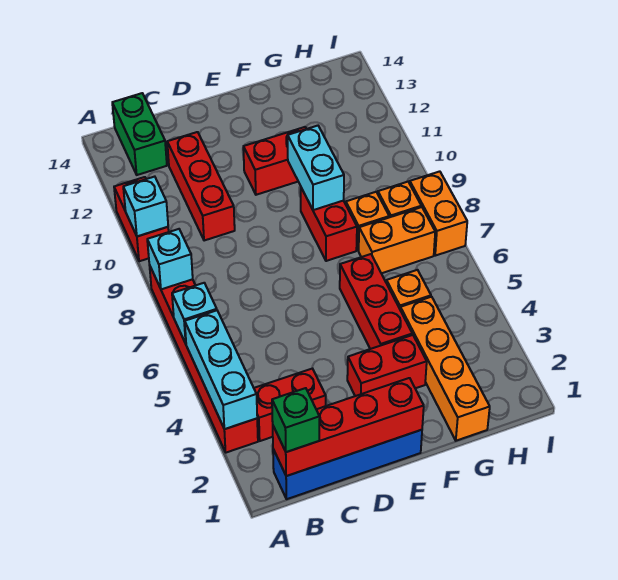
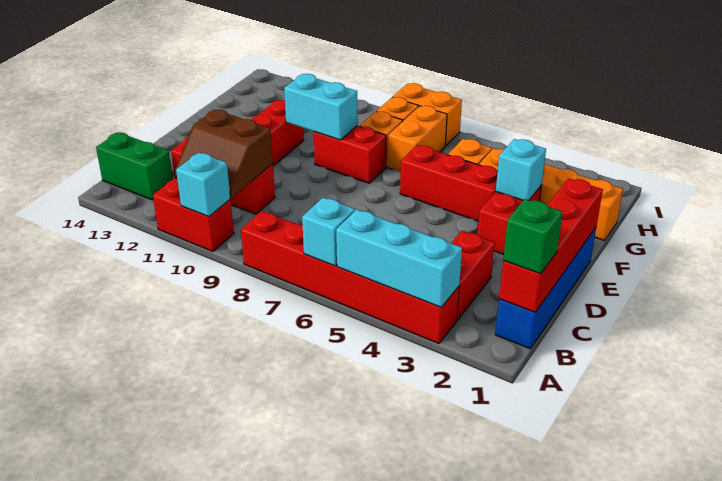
cyan brick A8 level 2 -> cyan brick F3 level 2
none -> brown slope B10:C11 level 2 top C

